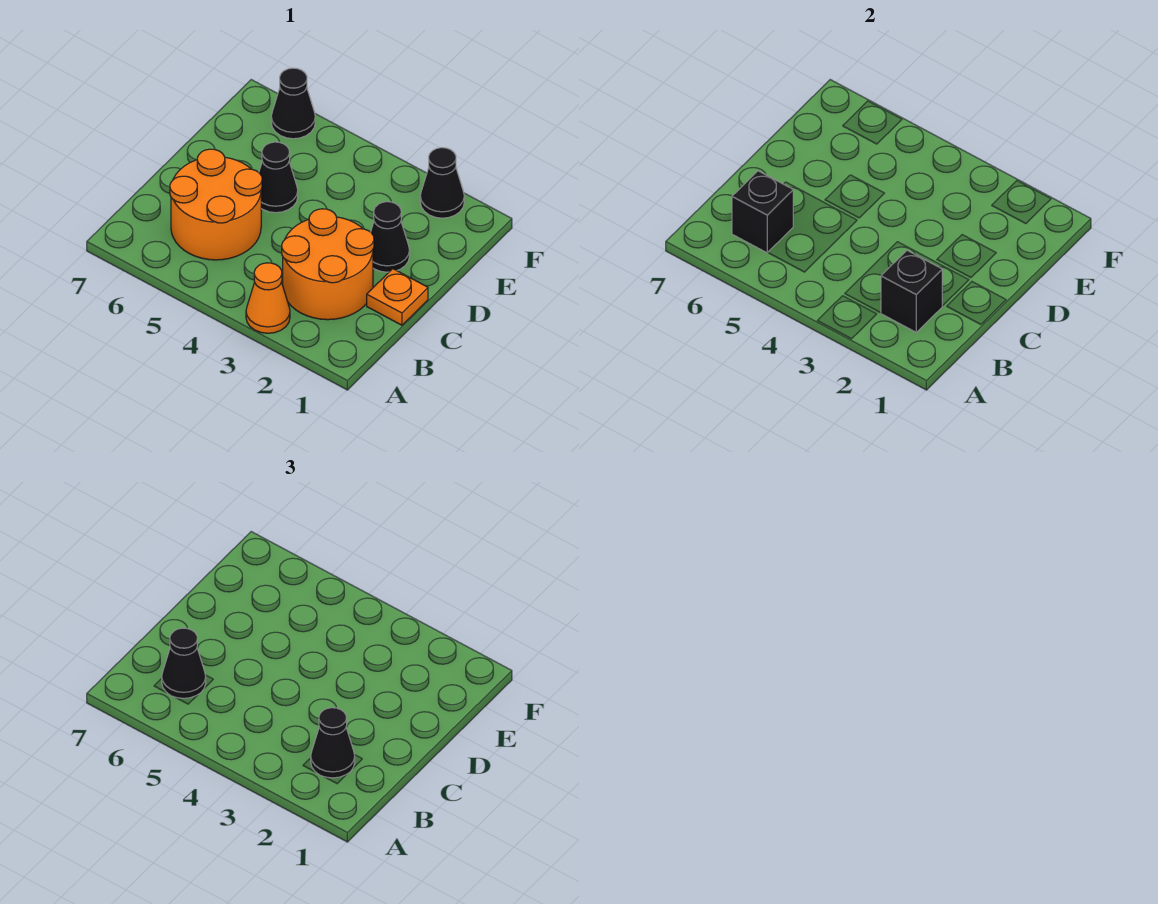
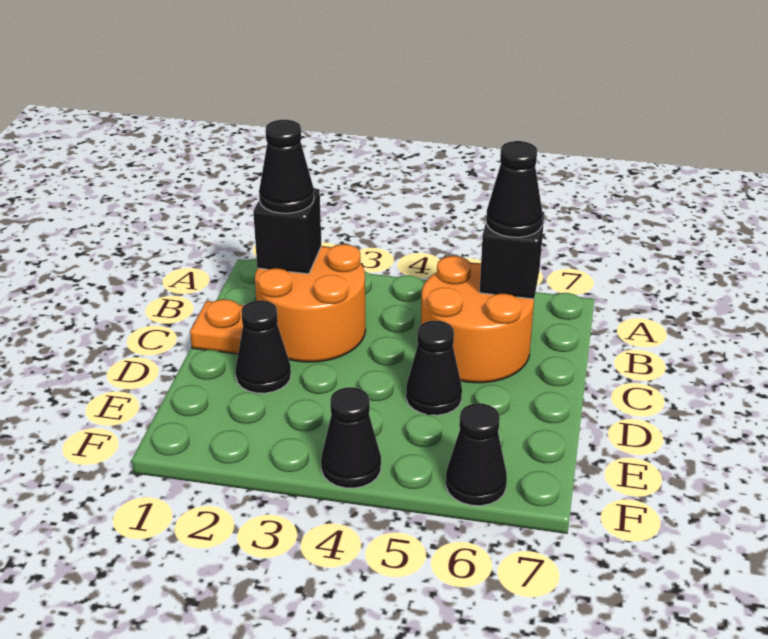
orange cone A3 level 1 -> none
black cone F2 level 1 -> black cone F4 level 1

